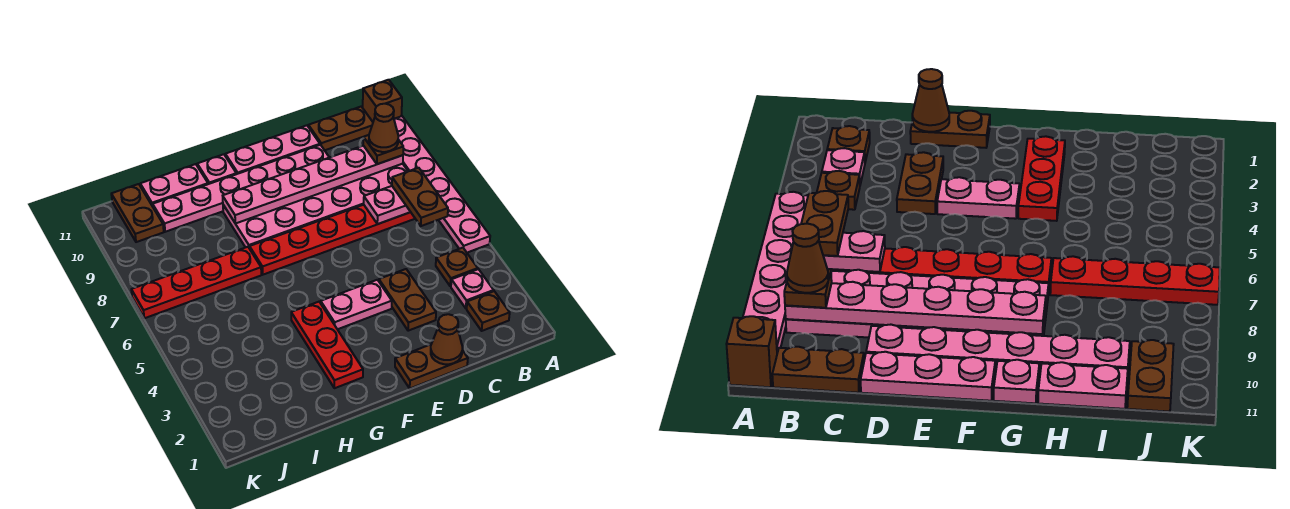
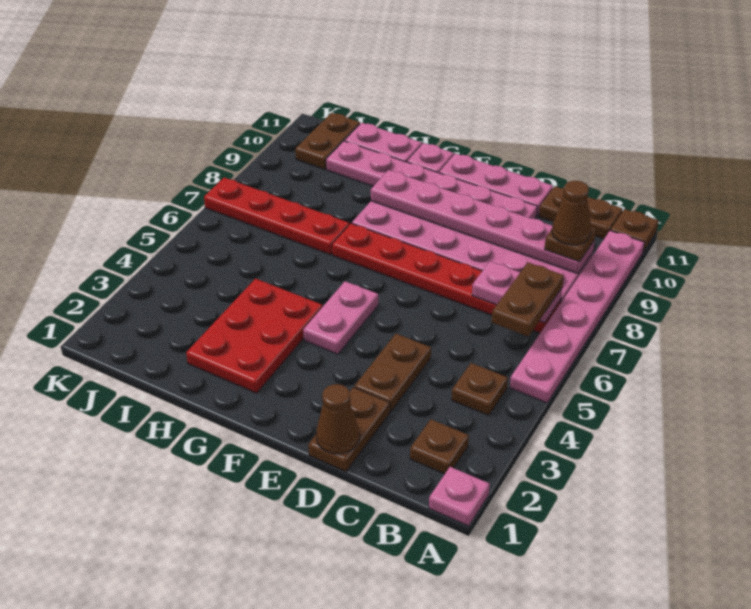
brown brick A11 level 1 -> brown plate A11 level 1
pink plate B3 level 1 -> pink plate A1 level 1
brown plate D1:E1 level 1 -> brown plate D1:D2 level 1
pink plate E4:F4 level 1 -> pink plate F4:F5 level 1
red plate G2:G4 level 1 -> red plate G2:H4 level 1

